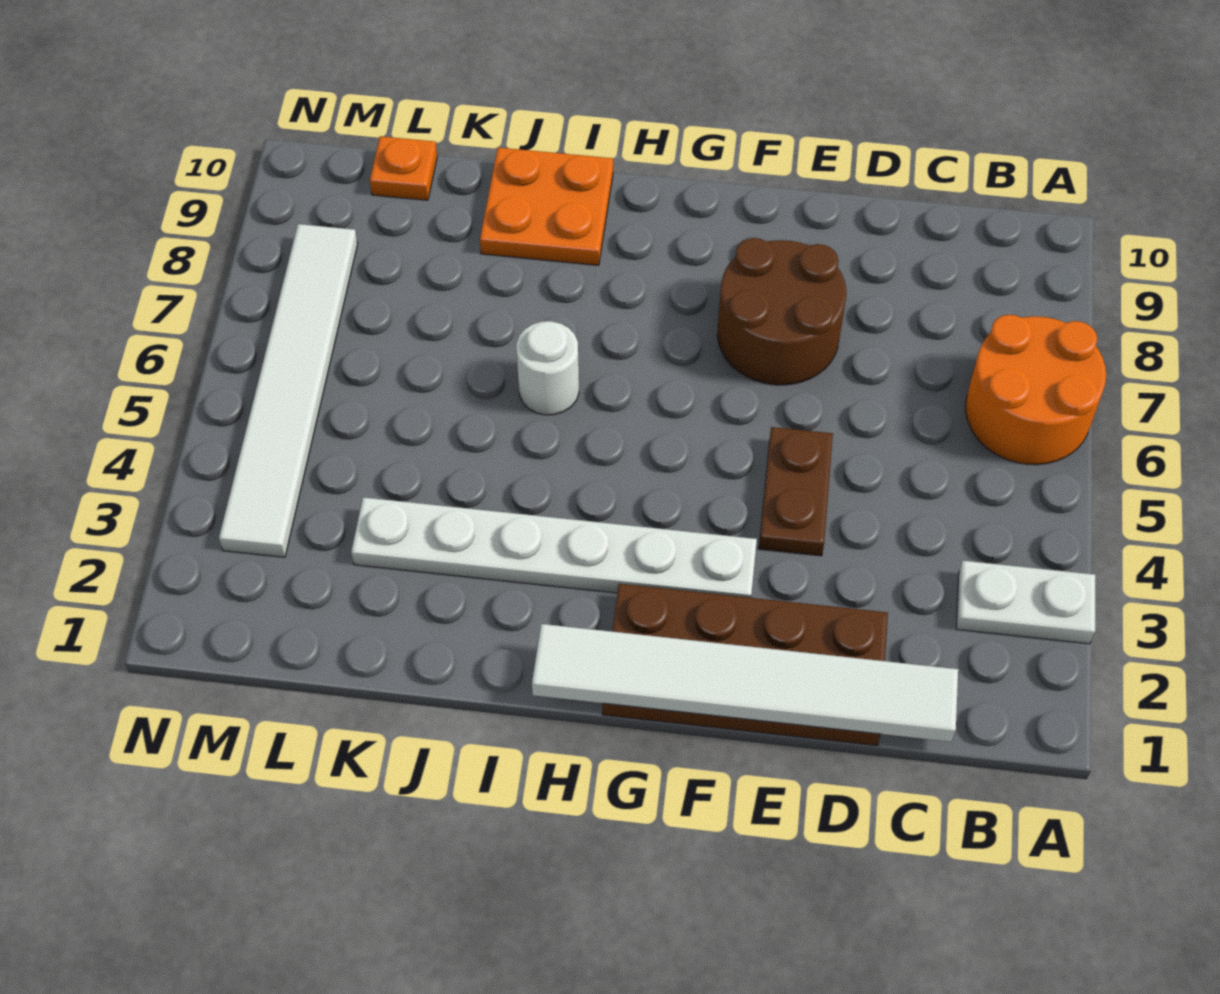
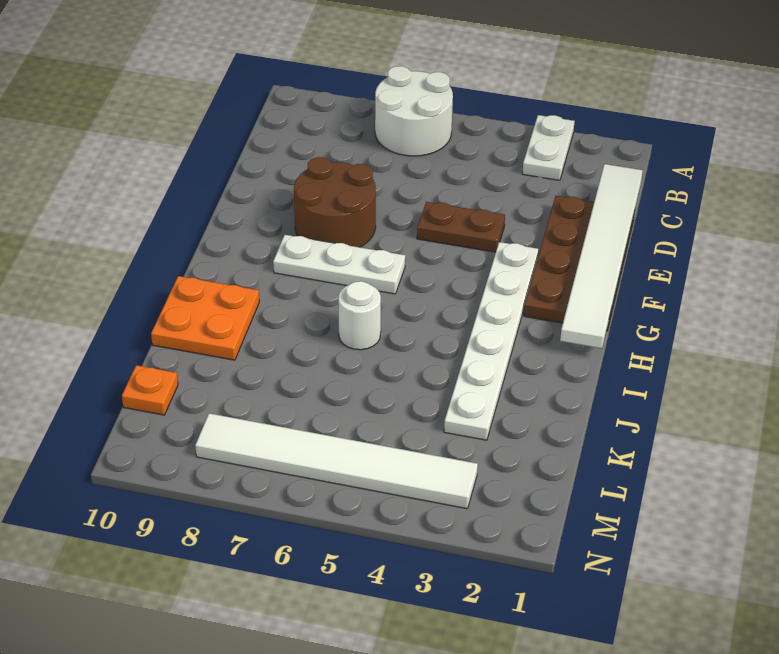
orange round brick A6:B7 level 1 -> white round brick A6:B7 level 1
none -> white plate G6:G8 level 1

